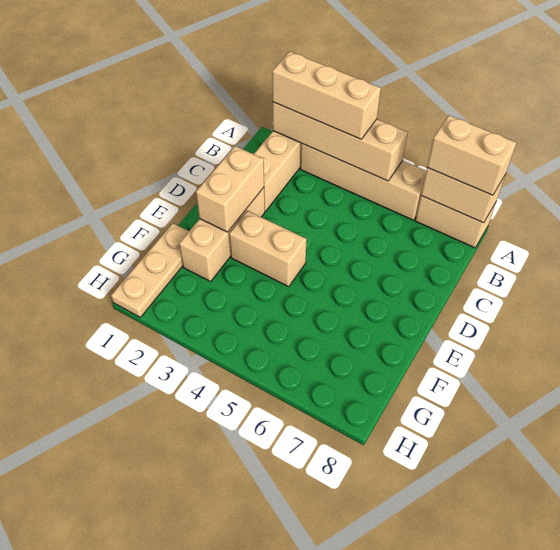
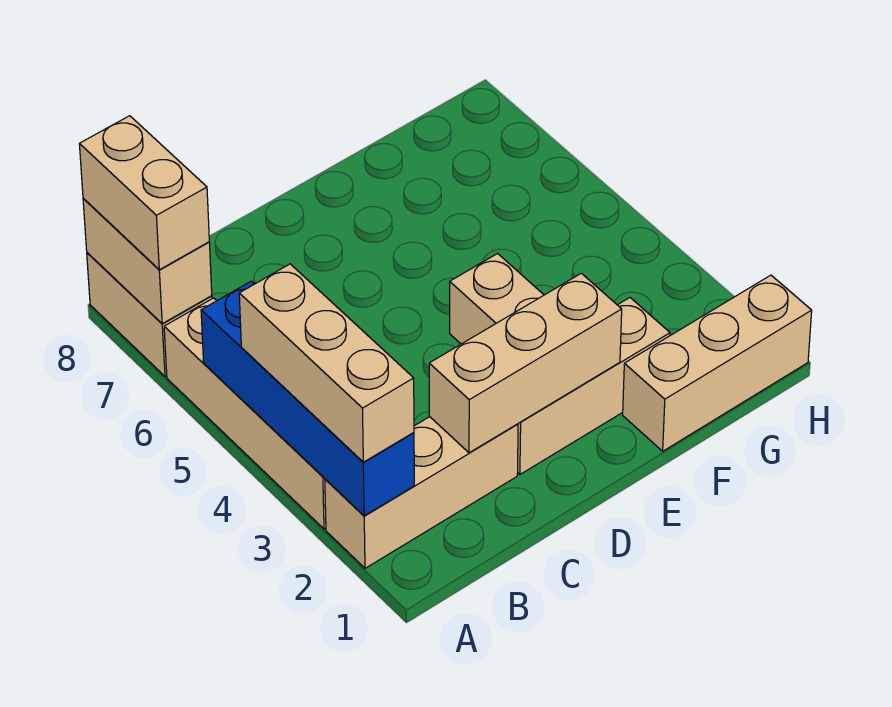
tan brick A2:A5 level 2 -> blue brick A2:A5 level 2
tan brick D2:E2 level 2 -> tan brick C2:E2 level 2
tan plate F1:H1 level 1 -> tan brick F1:H1 level 1

